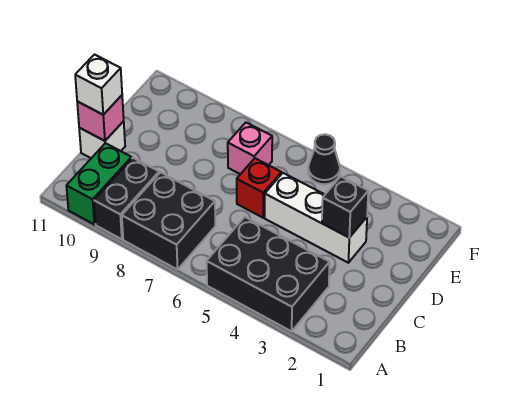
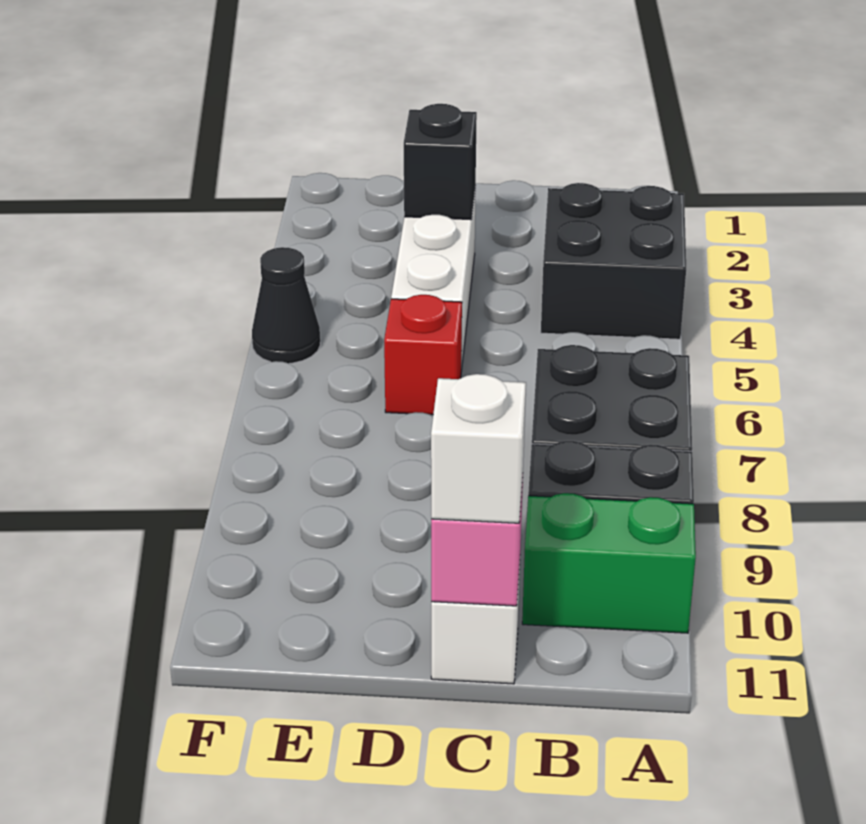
black brick A3:B5 level 1 -> black brick A3:B4 level 1
pink brick E7 level 1 -> none

